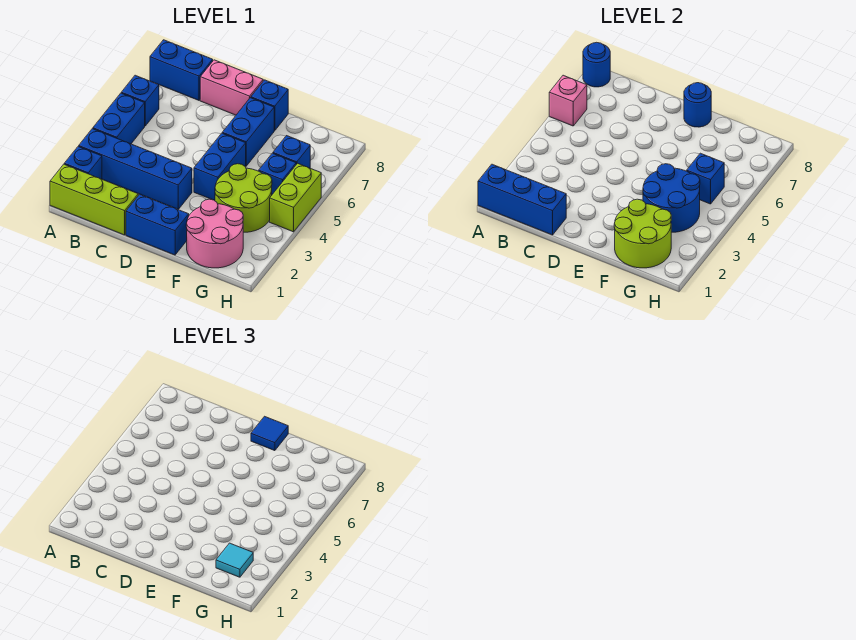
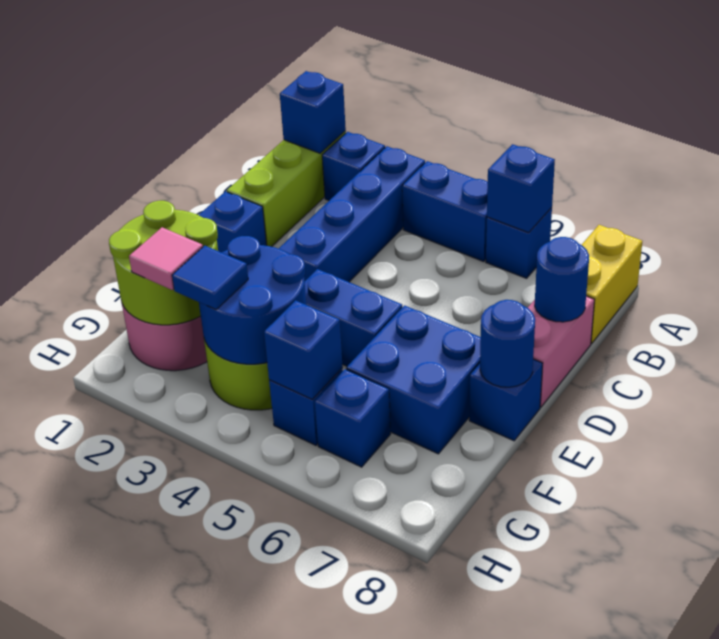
blue brick A1:C1 level 2 -> blue brick A1 level 2
pink brick A6 level 2 -> blue brick A6 level 2
blue brick A8:B8 level 1 -> yellow brick A8:B8 level 1
blue round brick A8 level 2 -> blue round brick C8 level 2
blue brick D1:E1 level 1 -> blue brick D1 level 1
blue brick E6:E7 level 1 -> blue brick E6:F7 level 1
blue tile E8 level 3 -> blue tile G3 level 3
cyan tile G2 level 3 -> pink tile G2 level 3
lime brick H4:H5 level 1 -> none

